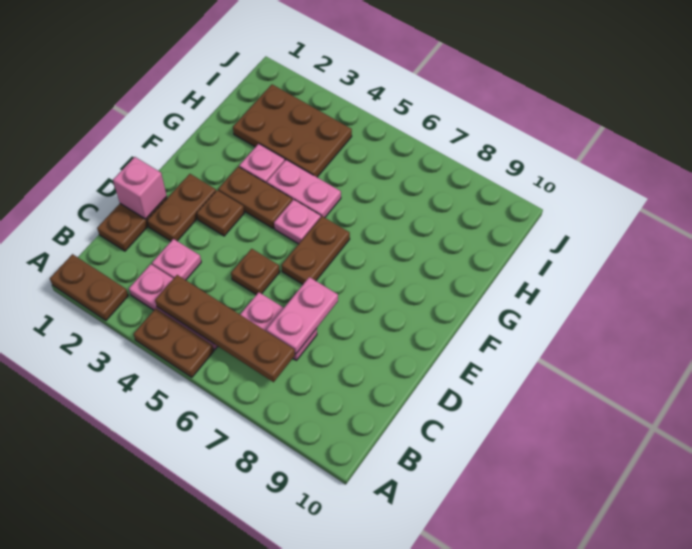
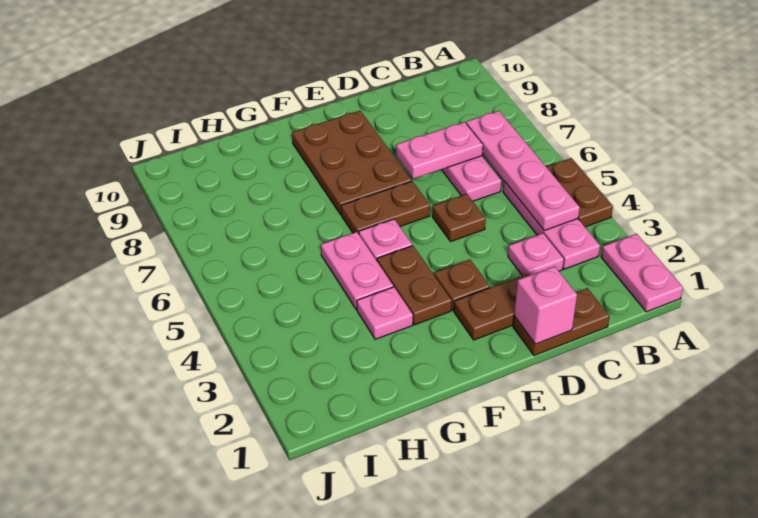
brown plate A1:A2 level 1 -> pink plate A1:A2 level 1
brown plate B4:B7 level 2 -> pink plate B4:B7 level 2
brown plate H2:I4 level 1 -> brown plate E7:F9 level 1

